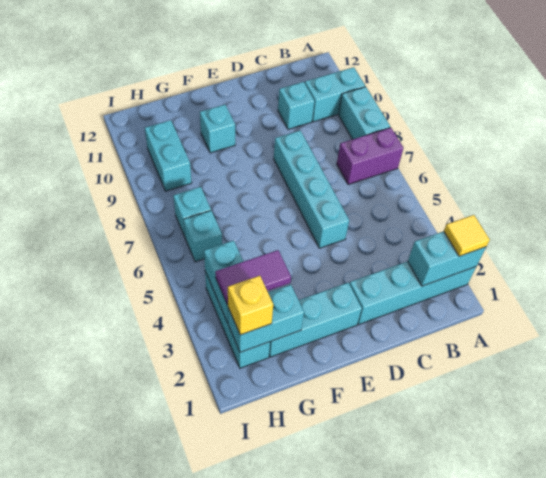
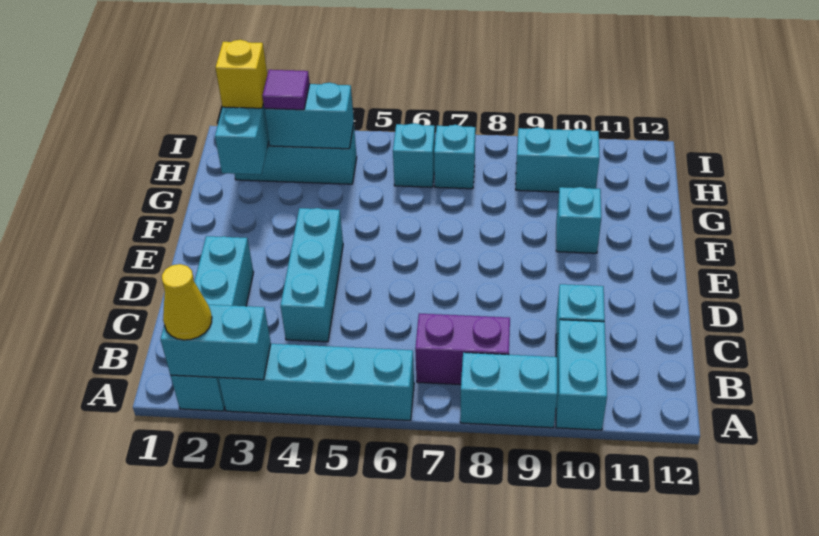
cyan brick A2:B2 level 2 -> cyan brick A2:A3 level 2
yellow tile A2 level 3 -> yellow cone A2 level 3
purple brick A7:B7 level 1 -> purple brick B7:B8 level 1
cyan brick D5:D8 level 1 -> cyan brick A3:A6 level 1
cyan brick E2:G2 level 1 -> cyan brick C4:E4 level 1
purple tile G3:H3 level 3 -> purple tile H3 level 3

